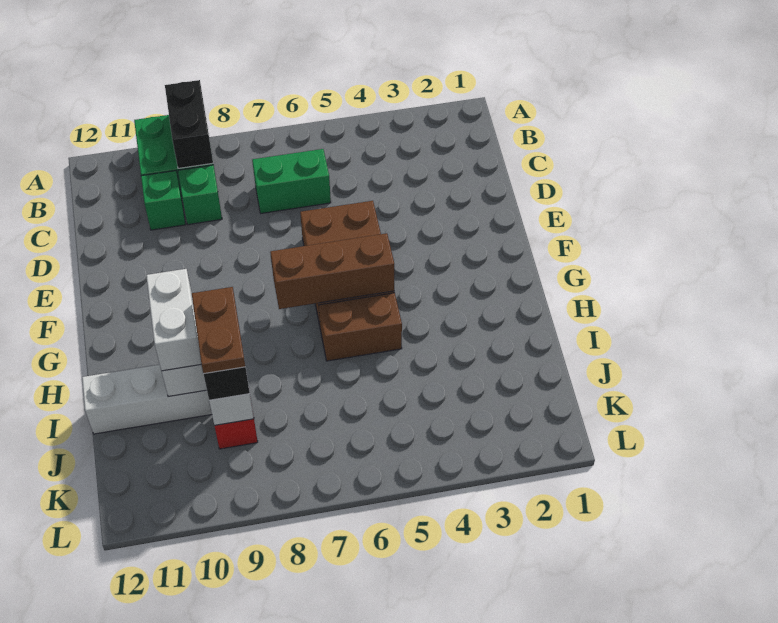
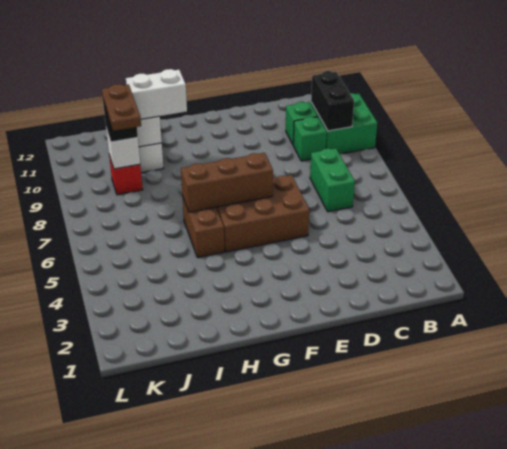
black brick A9:B9 level 2 -> black brick B9:B10 level 2
brown brick G5:G7 level 2 -> brown brick F6:H6 level 2
brown plate I9:J9 level 4 -> brown plate J8:J9 level 4

